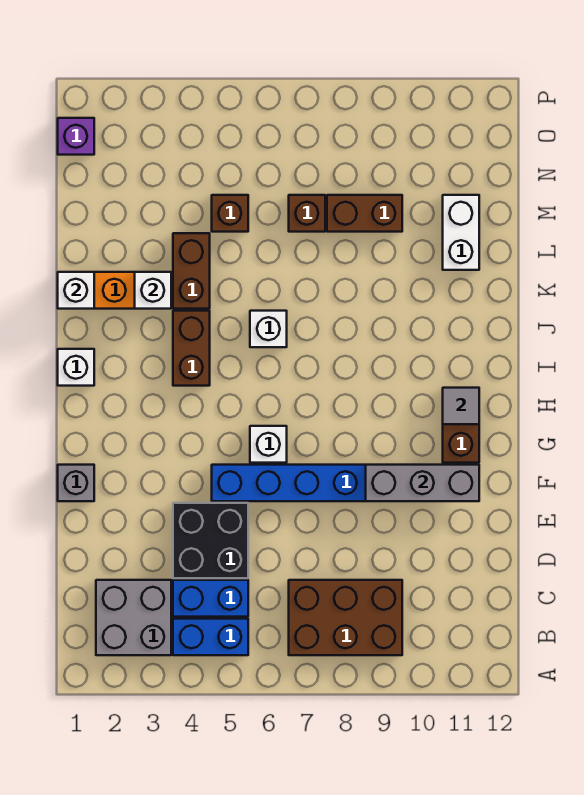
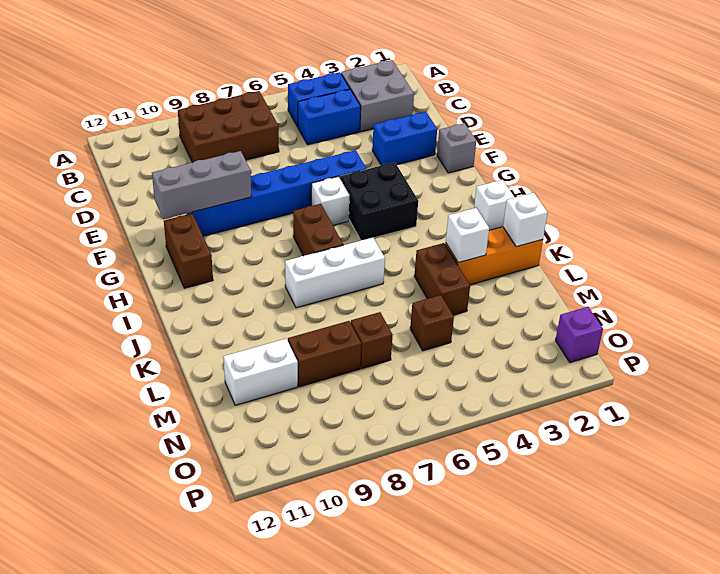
black brick D4:E5 level 1 -> black brick G4:H5 level 1
none -> blue brick E2:E3 level 1
grey tile H11 level 2 -> none
brown brick I4:J4 level 1 -> brown brick H7:I7 level 1
white brick J6 level 1 -> white brick J6:J8 level 1
white brick L11:M11 level 1 -> white brick M10:M11 level 1

